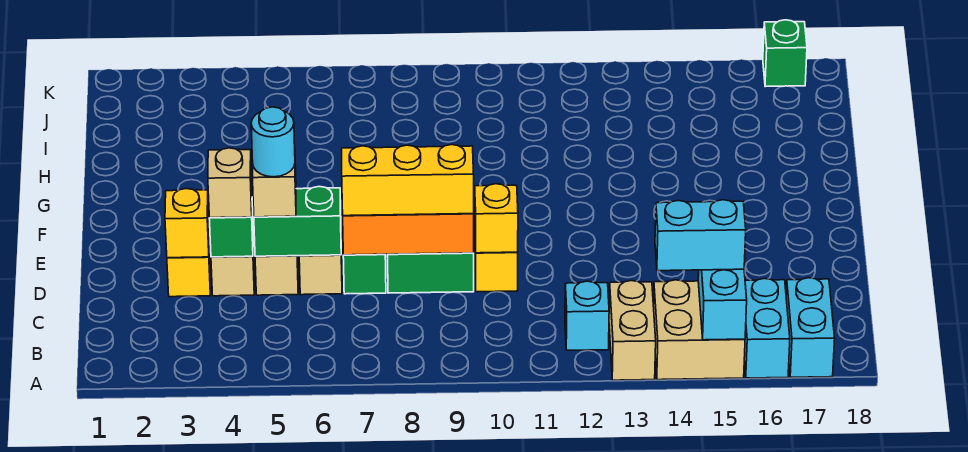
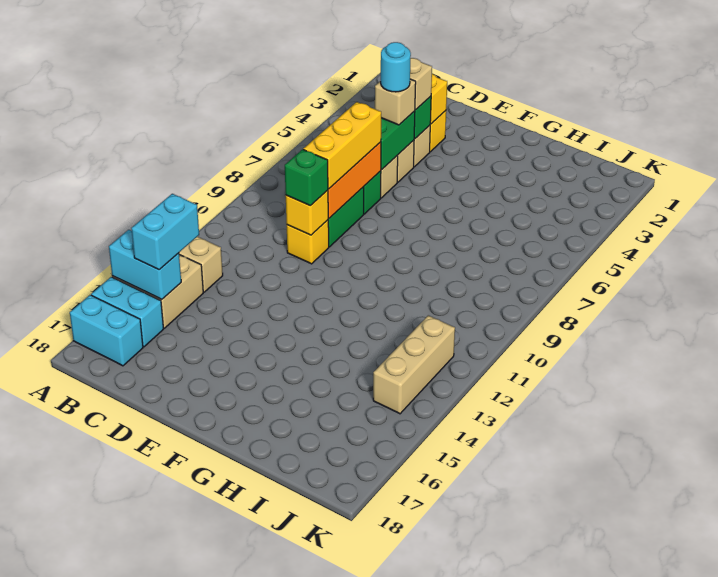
cyan brick B12 level 1 -> none
none -> tan brick J12:J14 level 1
green brick K17 level 1 -> green brick D10 level 3

